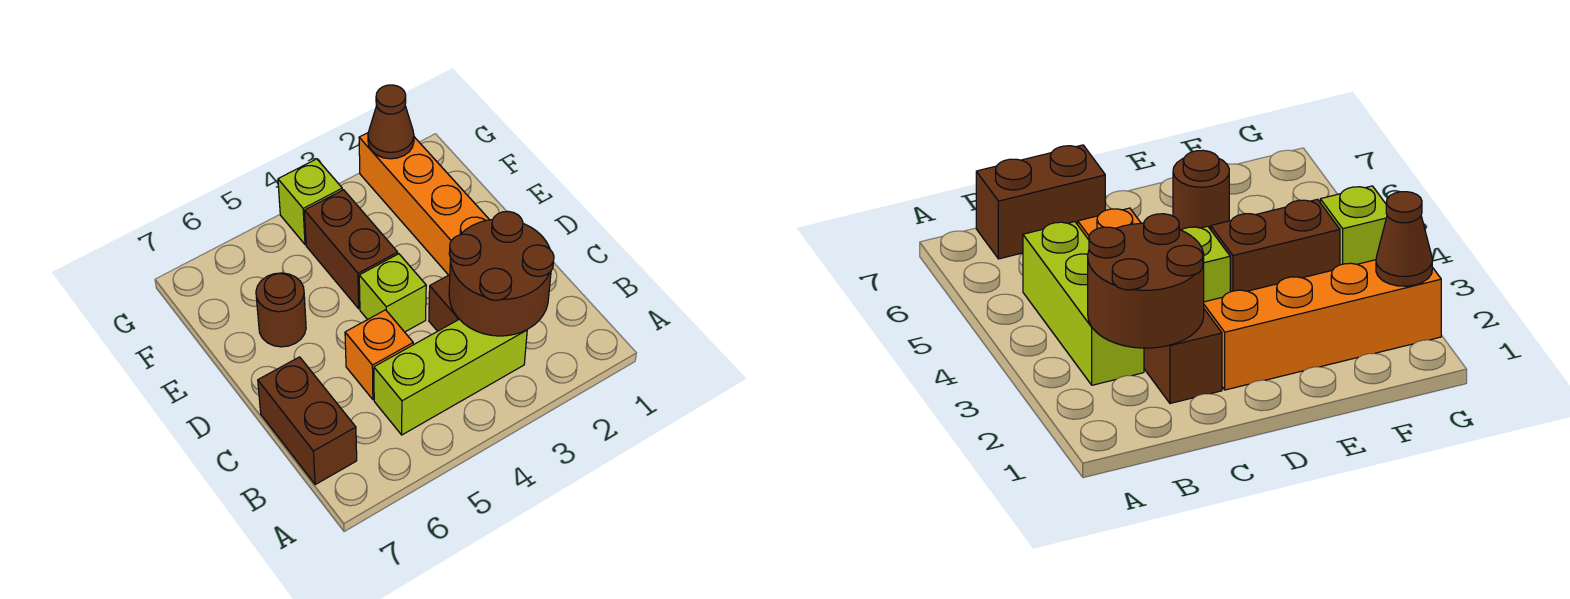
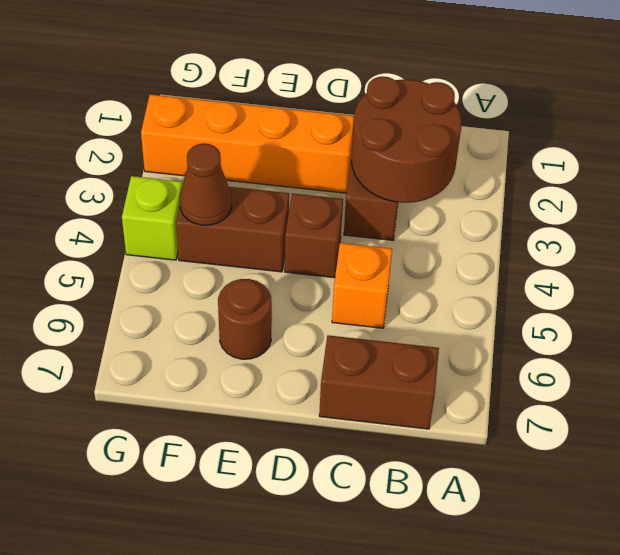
lime brick B3:B5 level 1 -> none
lime brick D4 level 1 -> brown brick D4 level 1
brown cone G2 level 2 -> brown cone F4 level 2

